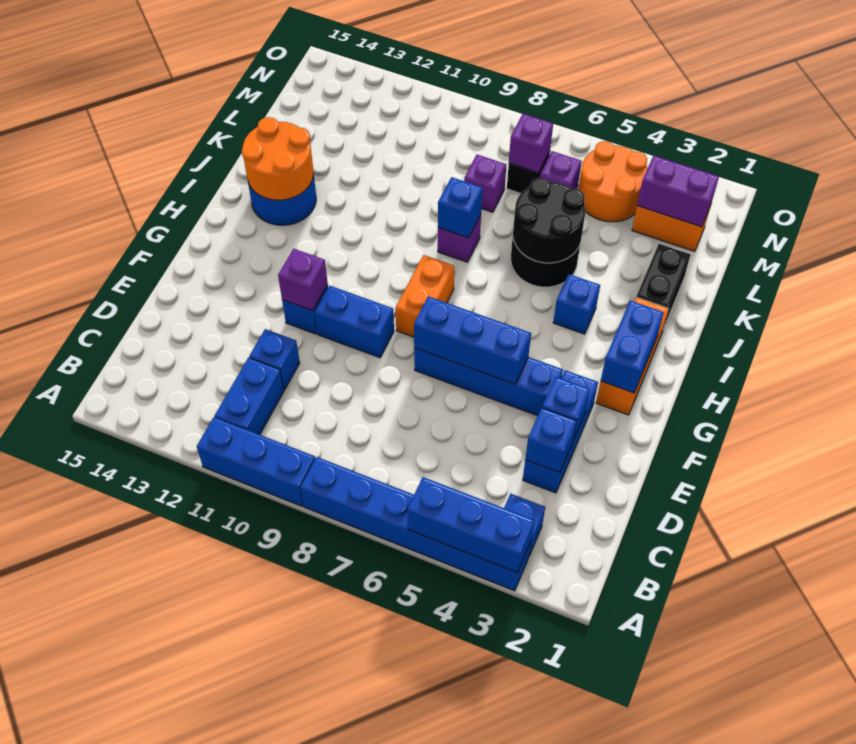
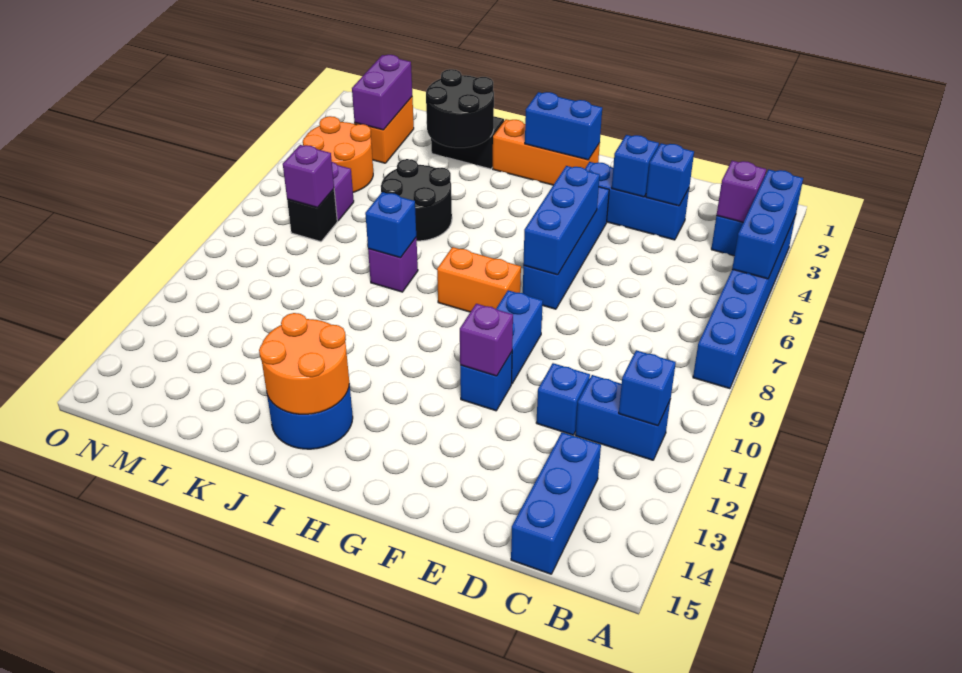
blue brick A9:A11 level 1 -> blue brick C13:C15 level 1
blue brick I4 level 1 -> blue brick B11 level 2
black round brick J5:K6 level 2 -> black round brick J2:K3 level 2
purple brick L8 level 1 -> purple brick B3 level 2

